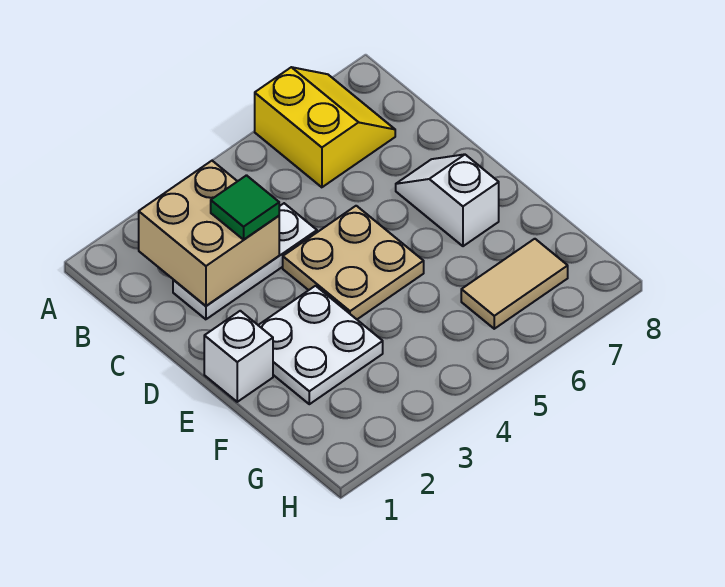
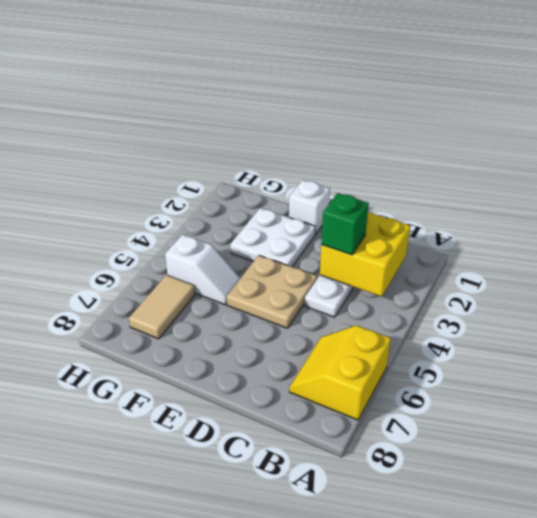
yellow slope A6:B7 level 1 top 6 -> yellow slope A6:B7 level 1 top A
tan brick B2:C3 level 2 -> yellow brick B2:C3 level 2
green tile C3 level 3 -> green brick C3 level 3
white slope D7:E7 level 1 top E -> white slope F5:G5 level 1 top G

